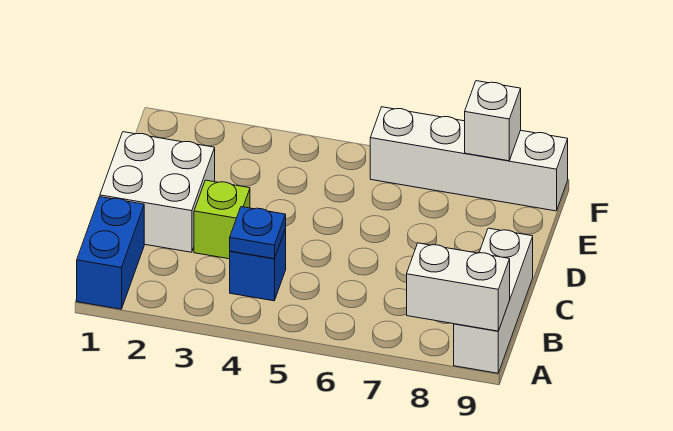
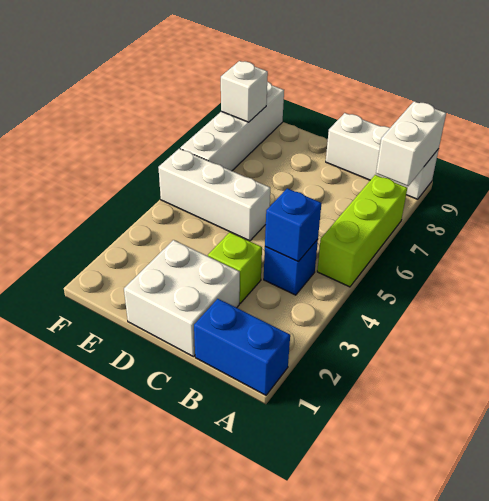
none -> lime brick A5:A7 level 1
blue plate B4 level 2 -> blue brick B4 level 2
none -> white brick D5:F5 level 1

